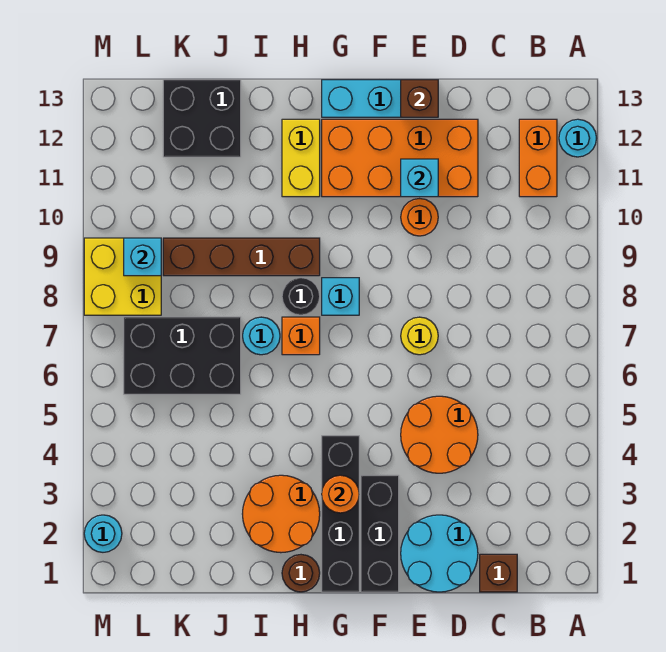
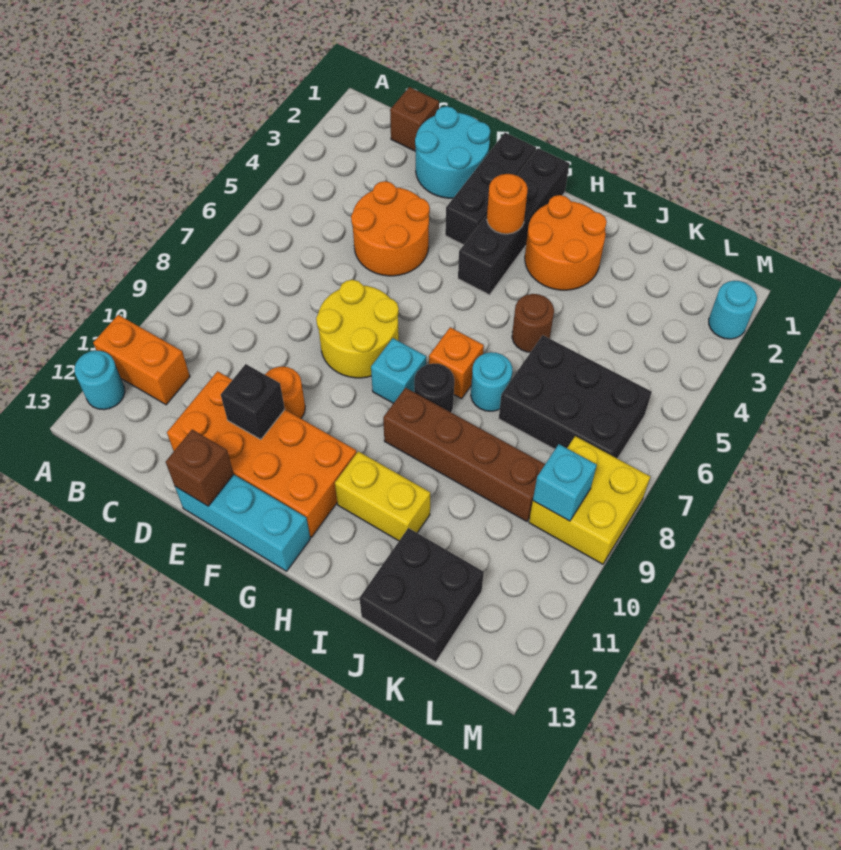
orange brick B11:B12 level 1 -> orange brick A11:B11 level 1
yellow round brick E7 level 1 -> yellow round brick E7:F8 level 1
cyan brick E11 level 2 -> black brick E11 level 2
brown round brick H1 level 1 -> brown round brick I5 level 1
yellow brick H11:H12 level 1 -> yellow brick H11:I11 level 1

